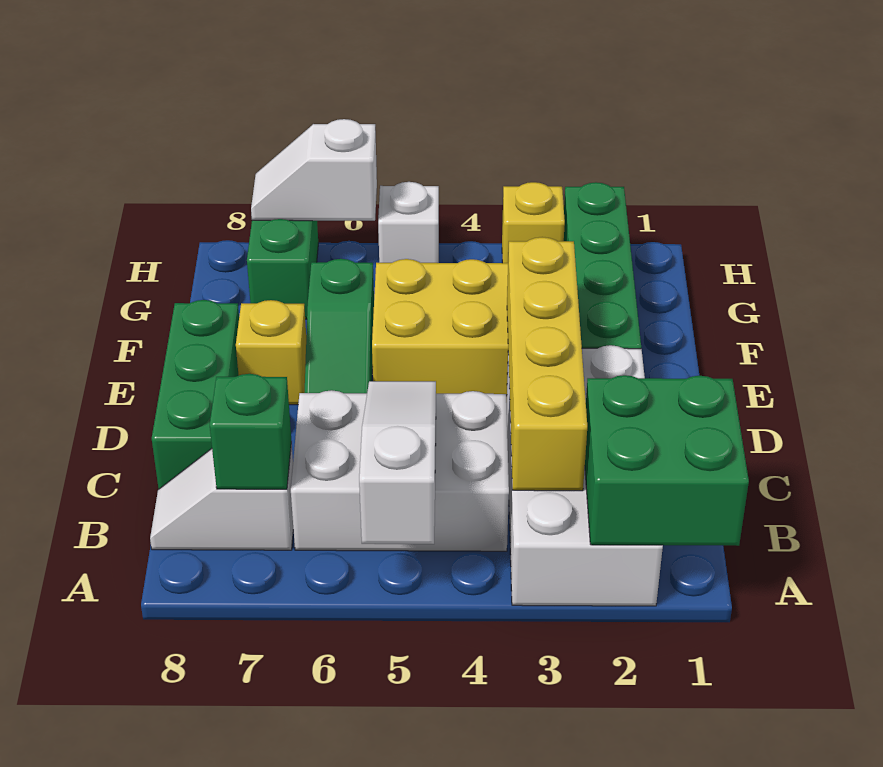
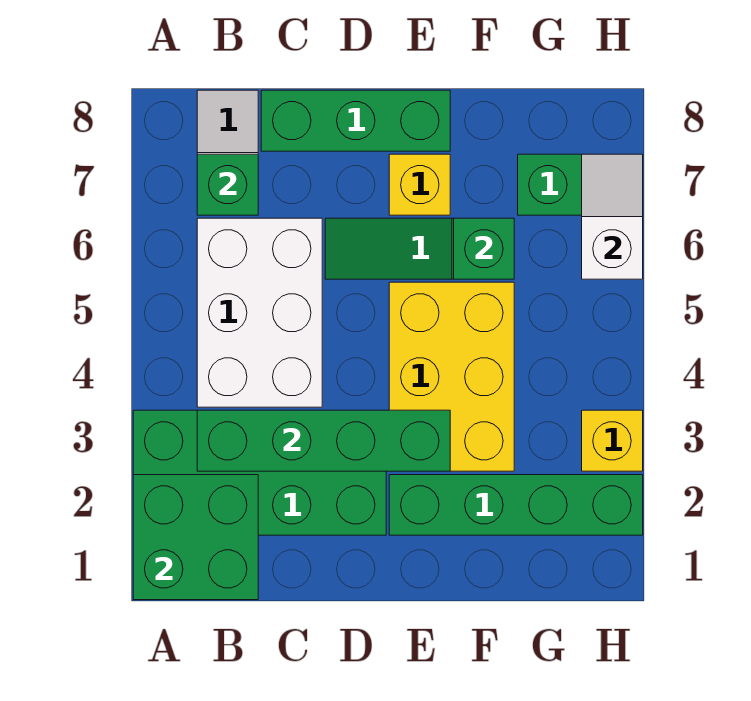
white brick A2:D3 level 1 -> green brick A2:D3 level 1
white slope A5:C5 level 2 top A -> none
yellow brick B3:E3 level 2 -> green brick B3:E3 level 2
none -> green brick F6 level 2
white brick H5 level 1 -> none

